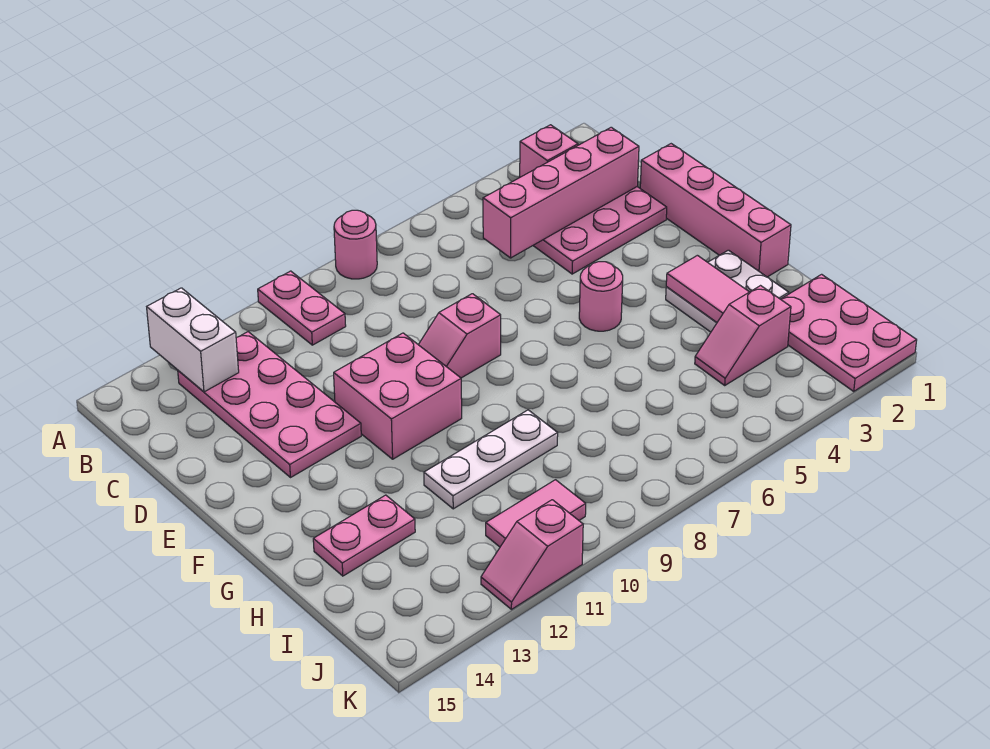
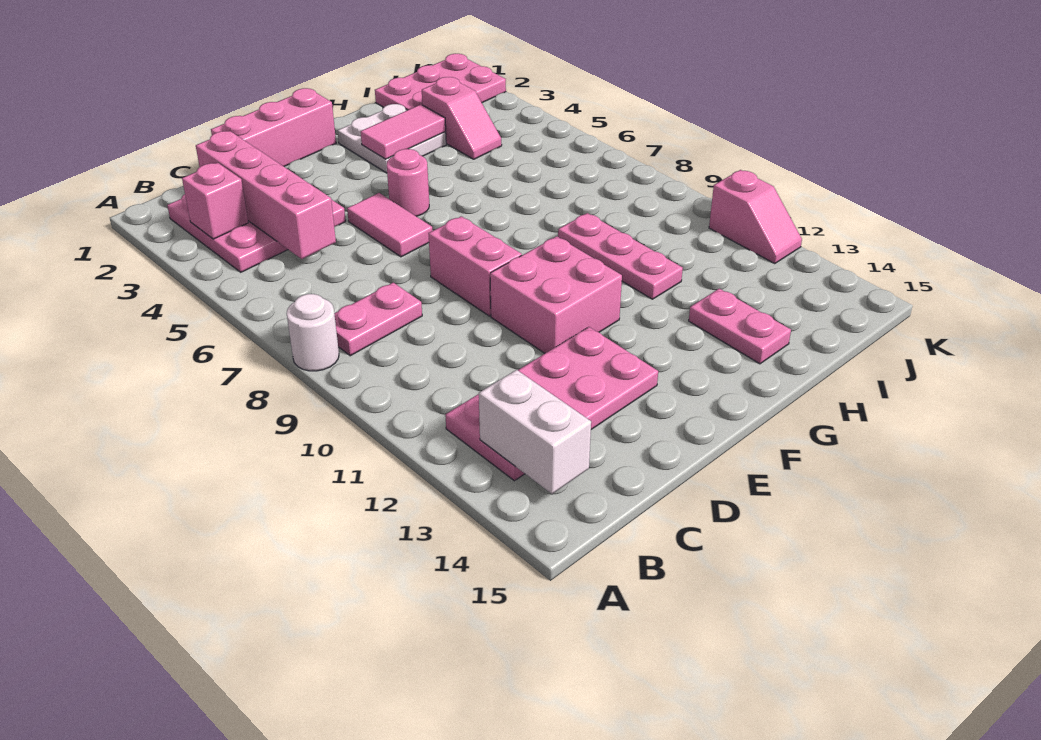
pink round brick A8 level 1 -> white round brick A8 level 1
pink plate A10:B10 level 1 -> pink plate B8:C8 level 1
white brick A13:B13 level 2 -> white brick B13:B14 level 2
pink brick D1:G1 level 1 -> pink brick D1:F1 level 1
pink slope E8:E9 level 1 top 8 -> pink brick E8:E9 level 1
white plate H9:H11 level 1 -> pink plate H9:H11 level 1
pink tile J10:J11 level 1 -> pink tile E5:E6 level 1

